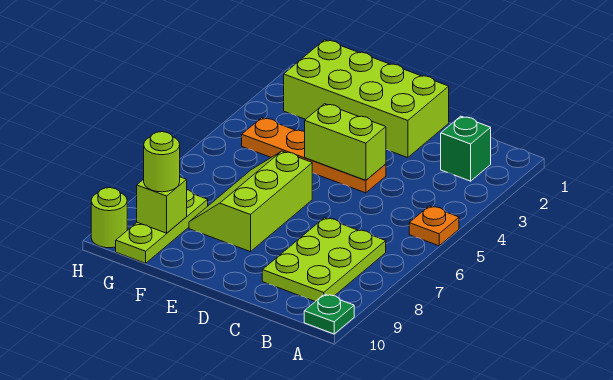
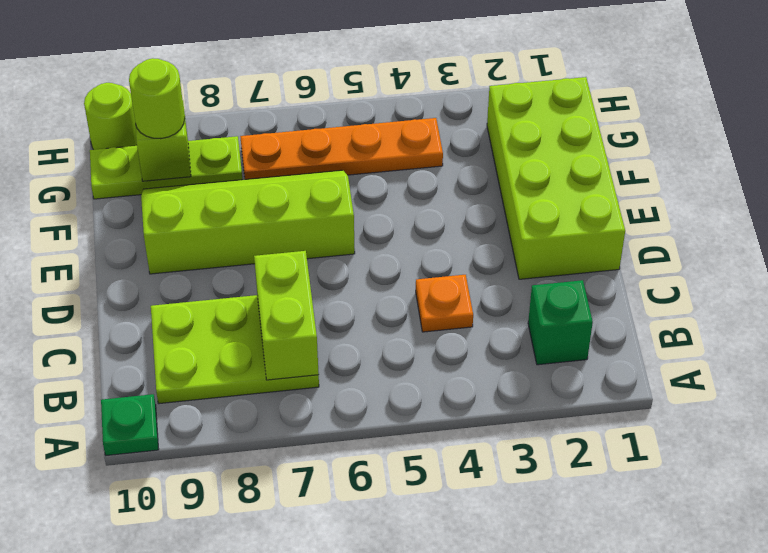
orange plate A5 level 1 -> orange plate C4 level 1
orange plate D4:G4 level 1 -> orange plate G4:G7 level 1
lime brick D4:E4 level 2 -> lime brick B7:C7 level 2
lime slope E6:F8 level 1 top E -> lime slope E6:F9 level 1 top E

